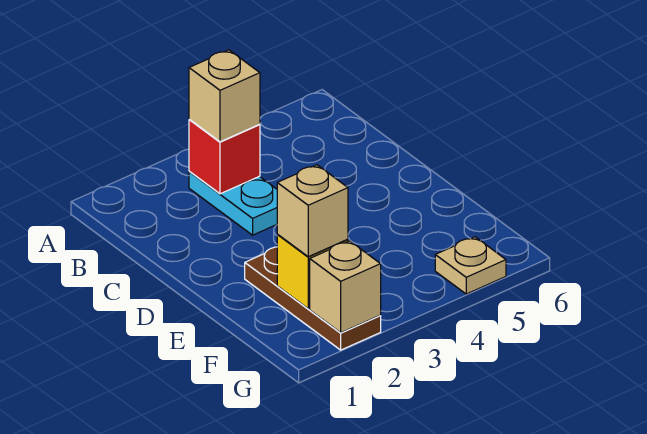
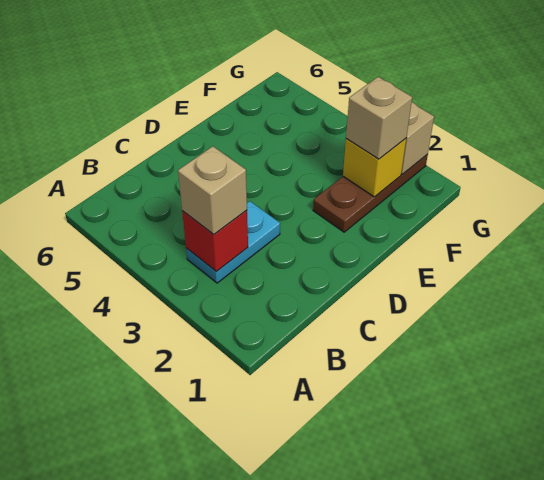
tan plate G5 level 1 -> none

